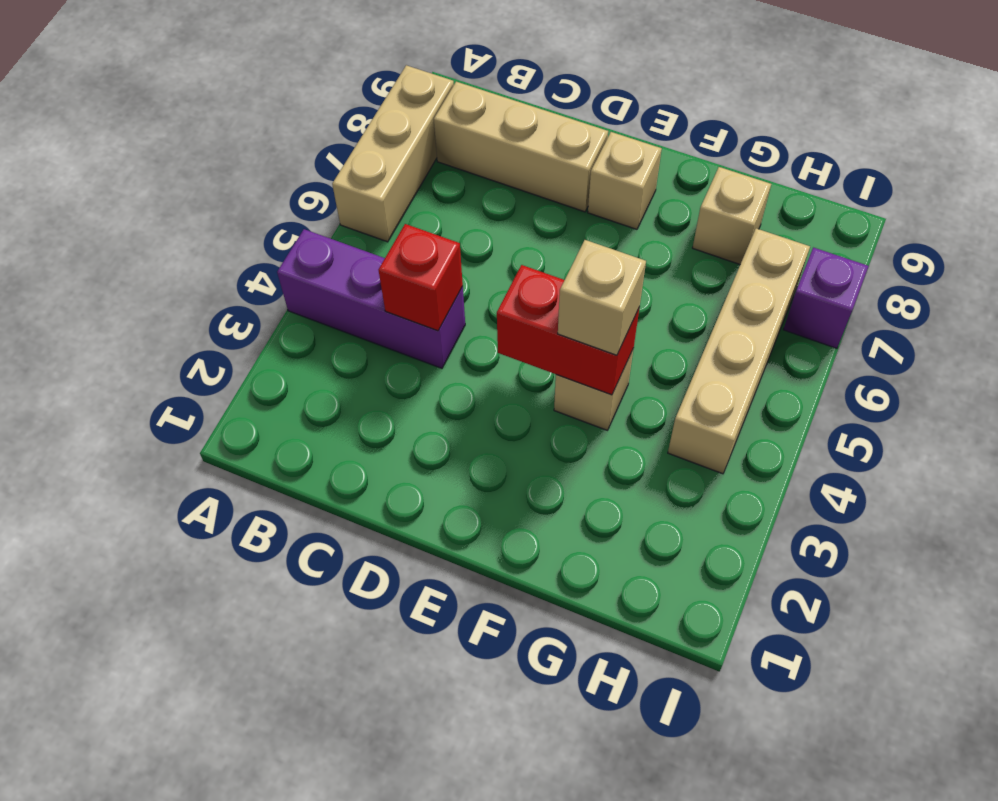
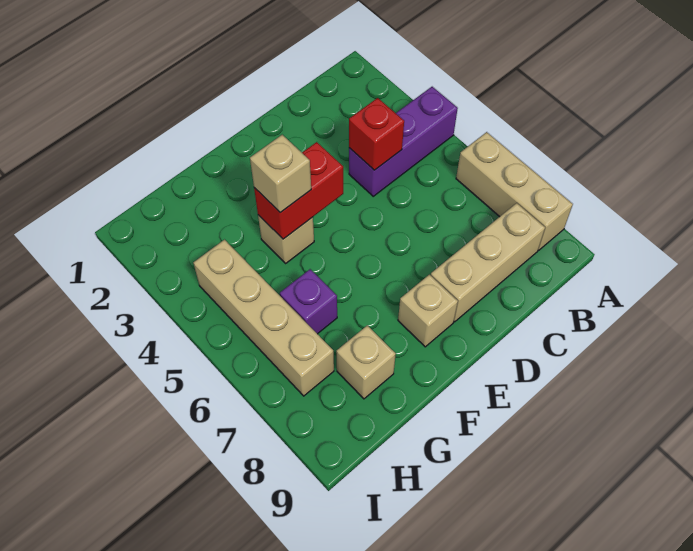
purple brick I7 level 1 -> purple brick G6 level 1

